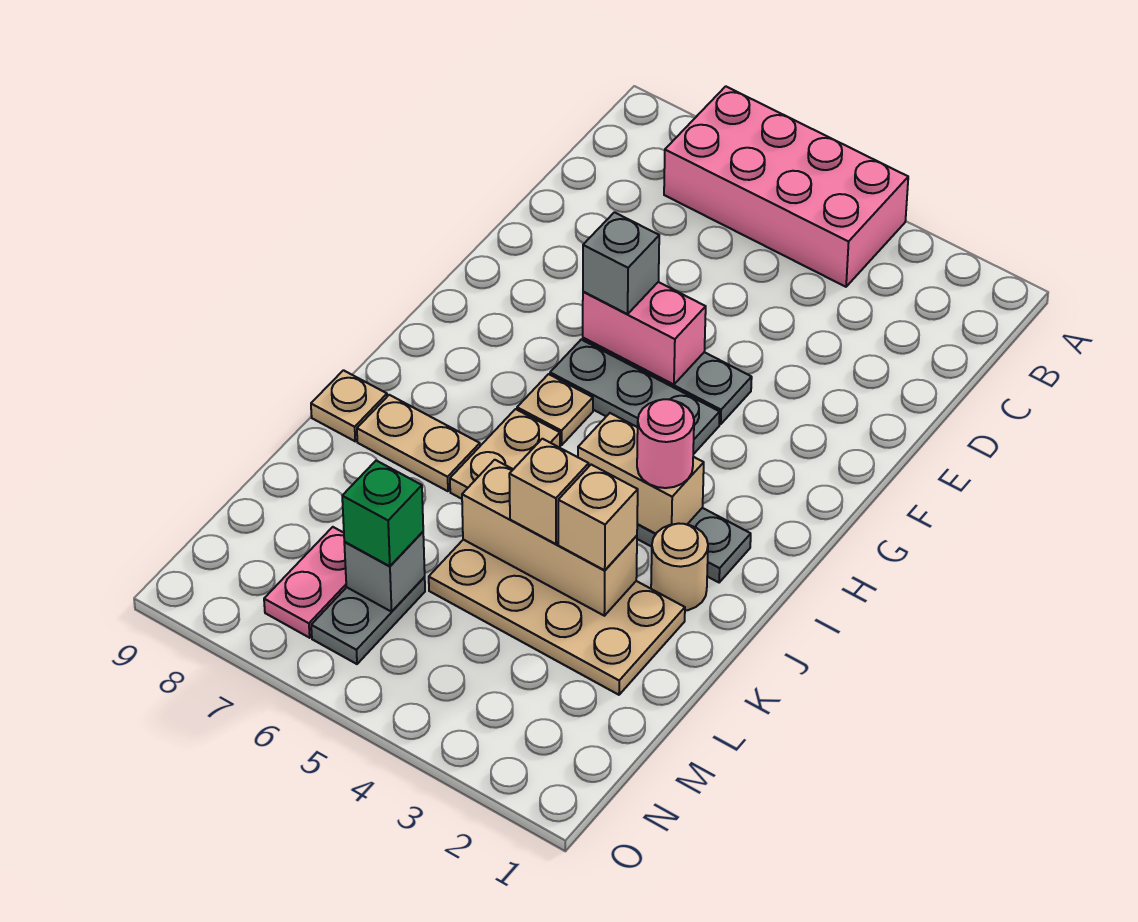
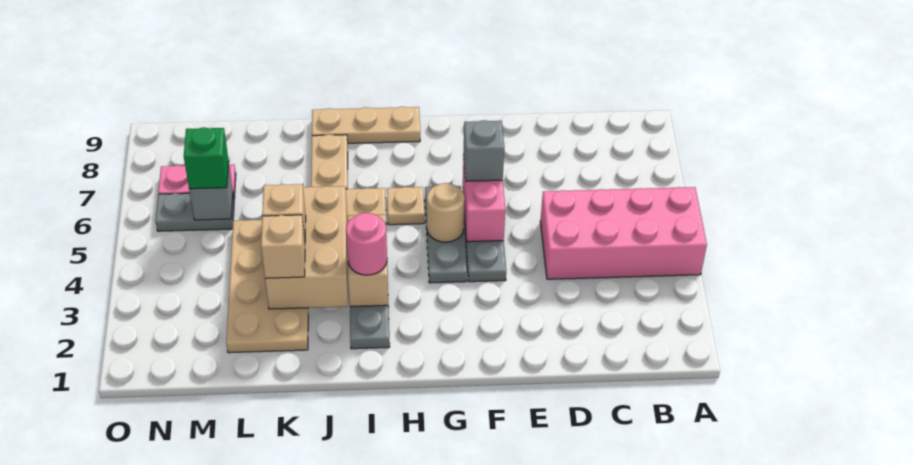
pink brick A4:B7 level 1 -> pink brick A4:D5 level 1
tan round brick J2 level 1 -> tan round brick G5 level 2
tan plate J9 level 1 -> tan plate H9:J9 level 1
tan brick K3:K5 level 2 -> tan brick J3:K5 level 2

